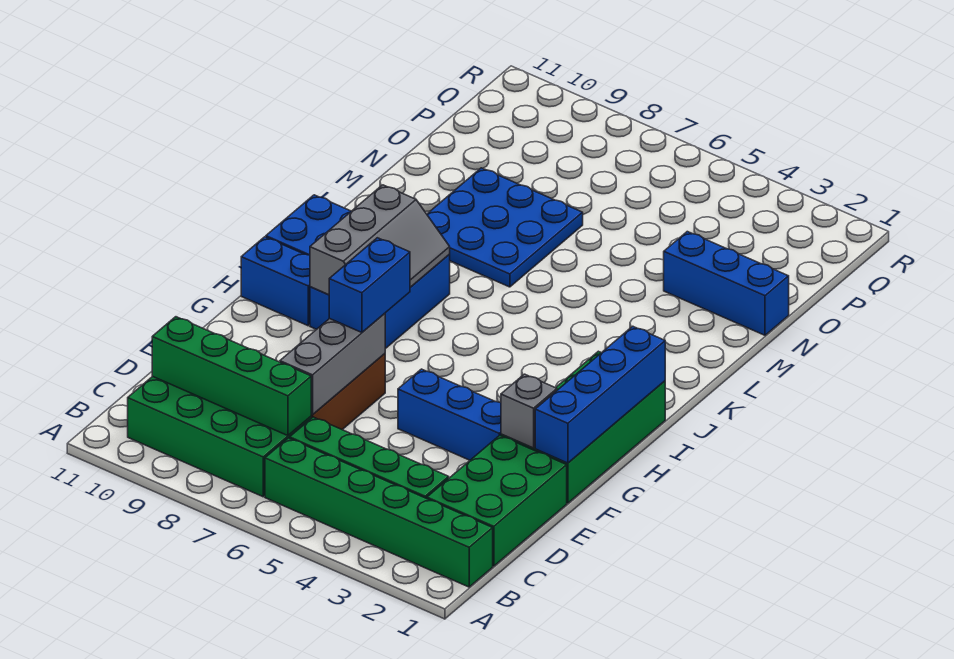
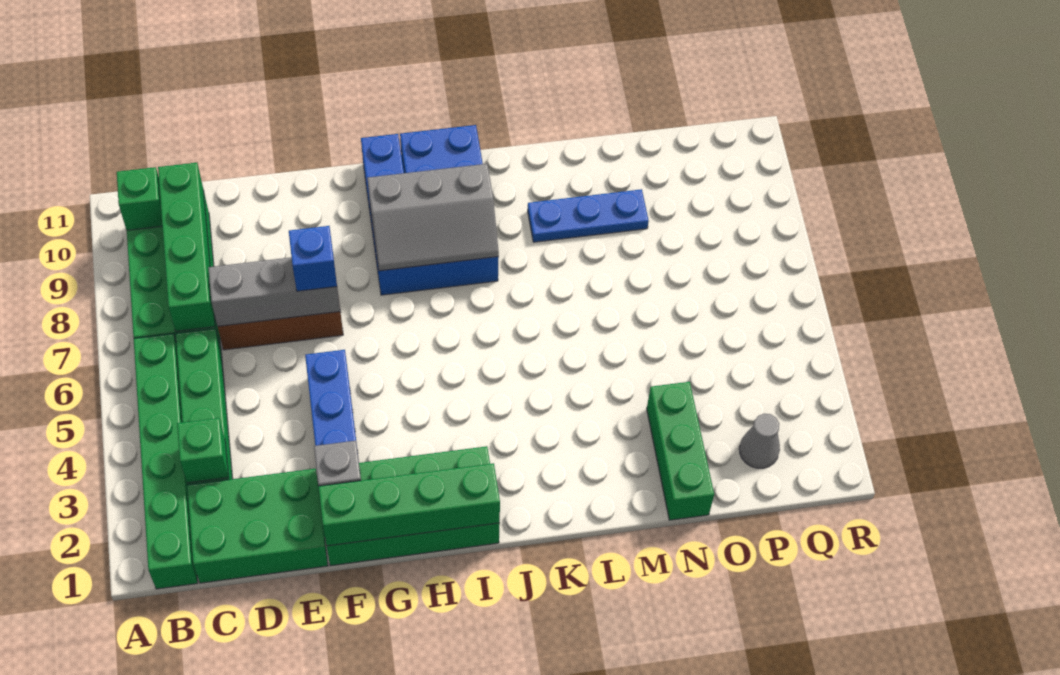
none -> green brick B10 level 2
none -> green brick C3 level 2
blue brick F1:I1 level 2 -> green brick F1:I1 level 2
blue brick F7:G7 level 3 -> blue brick F7 level 3
blue plate L7:N9 level 1 -> blue plate L9:N9 level 1
blue brick N1:N3 level 1 -> green brick N1:N3 level 1
none -> grey cone P2 level 1

